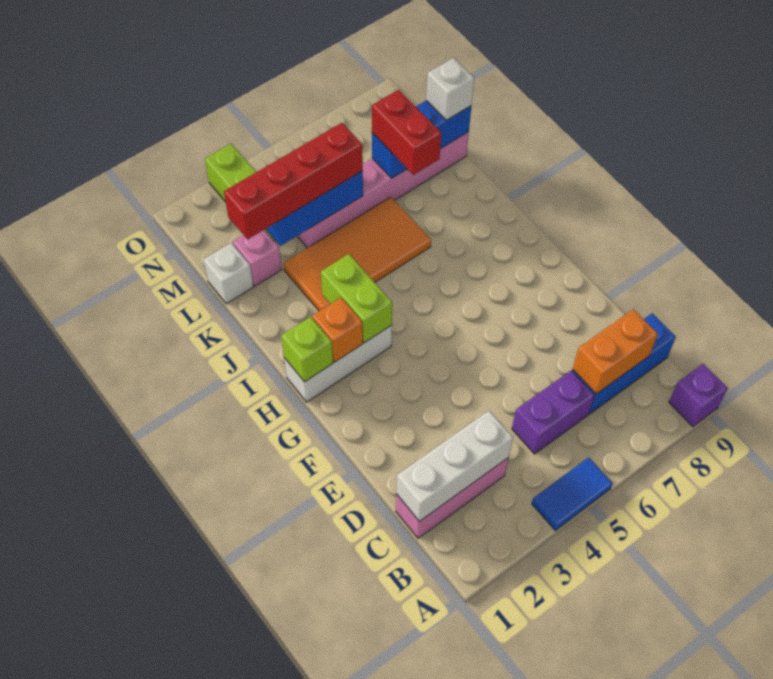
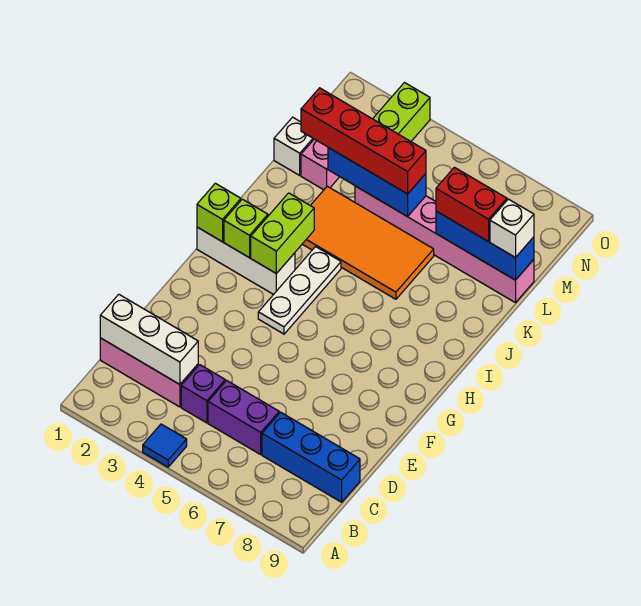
blue tile A4:A5 level 1 -> blue tile A4 level 1
purple brick A9 level 1 -> purple brick C4 level 1
orange brick C7:C8 level 2 -> none
none -> white plate G4:I4 level 1
orange brick H2 level 2 -> lime brick H2 level 2
red brick K7:L7 level 3 -> red brick L7:L8 level 3

